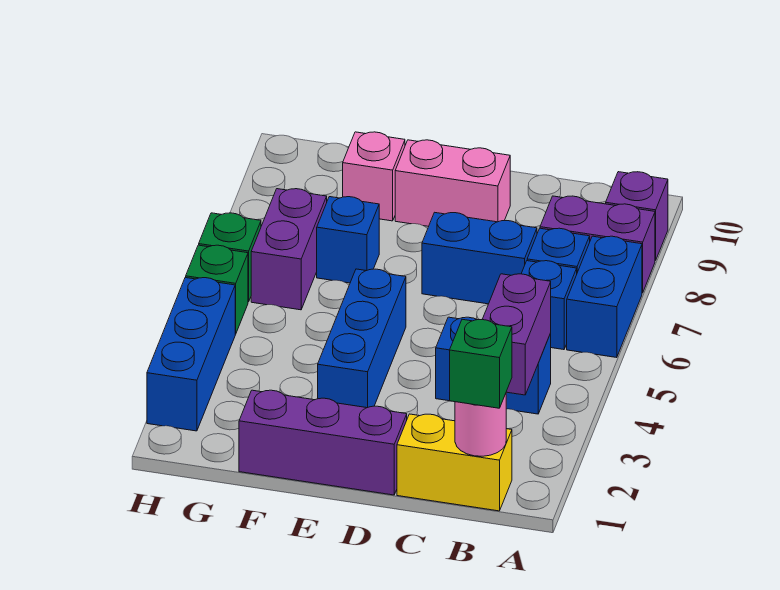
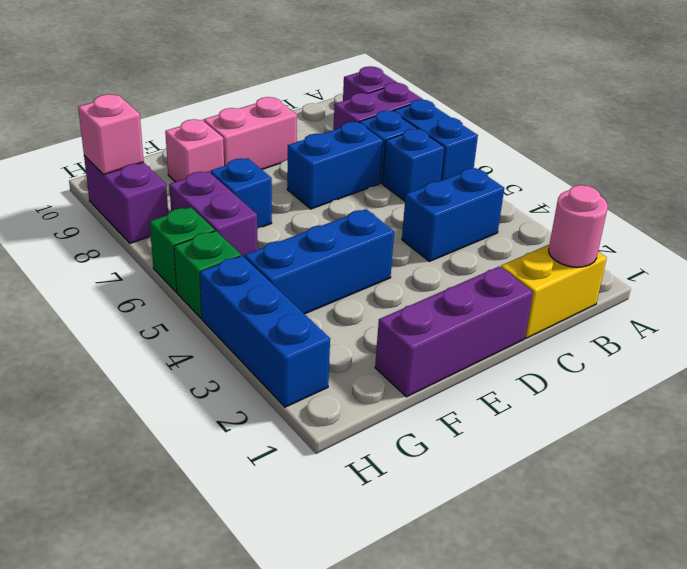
green brick B1 level 3 -> none
purple brick B3:B4 level 2 -> purple brick H8:H9 level 1
blue brick E3:E5 level 1 -> blue brick E4:G4 level 1
none -> pink brick H9 level 2

